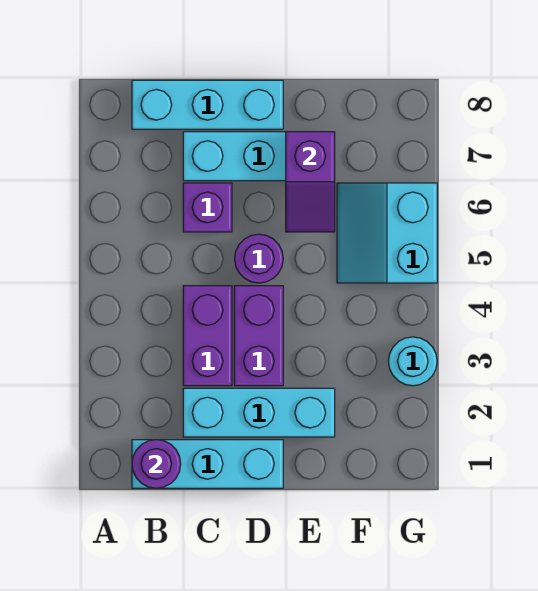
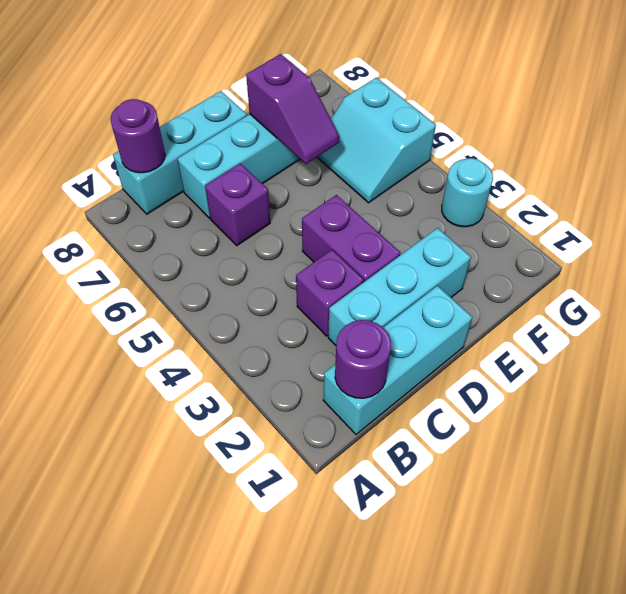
purple brick C3:C4 level 1 -> purple brick C3 level 1
purple round brick D5 level 1 -> purple round brick B8 level 2

